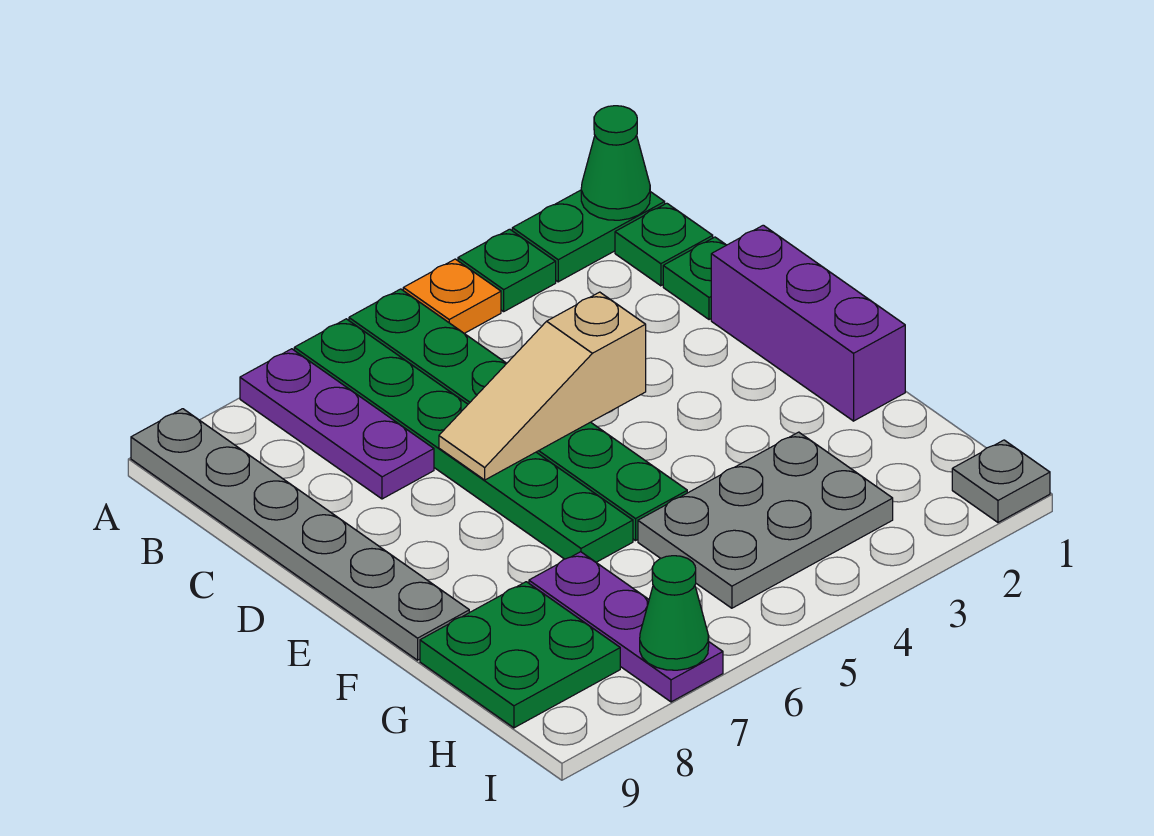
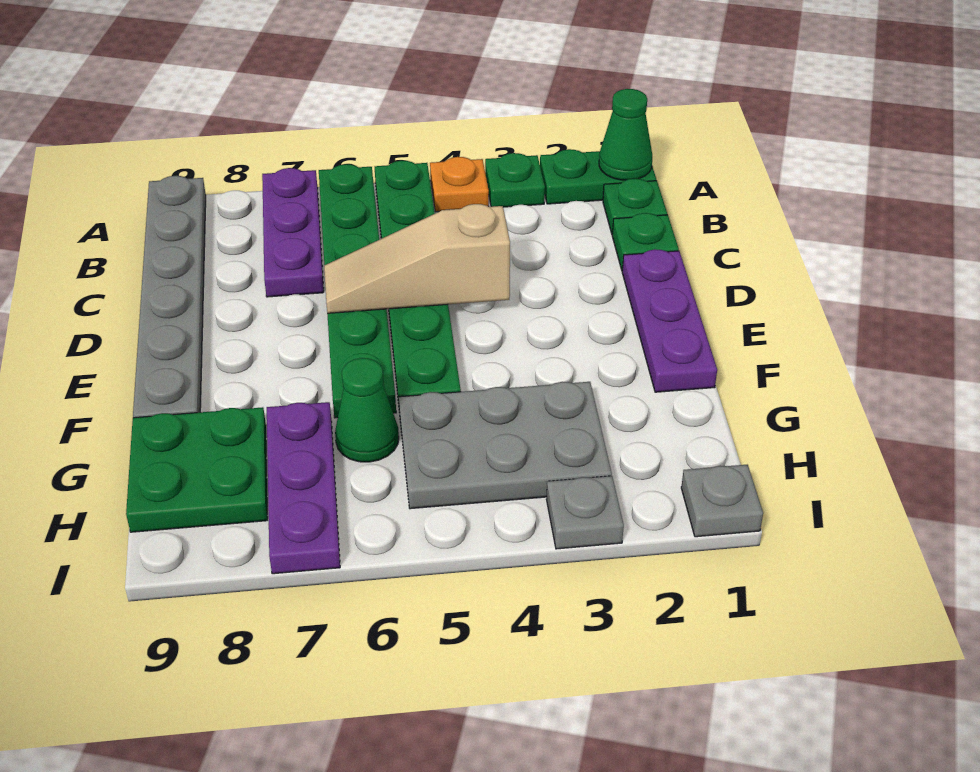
purple brick D1:F1 level 1 -> purple plate D1:F1 level 1
none -> grey plate I3 level 1
green cone I7 level 2 -> green cone G6 level 1

